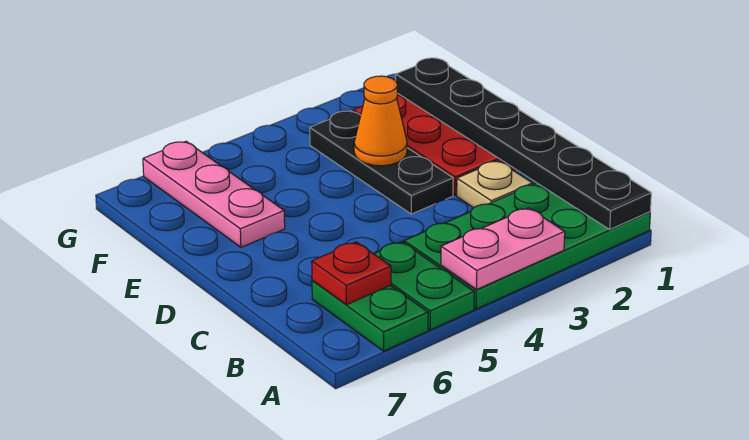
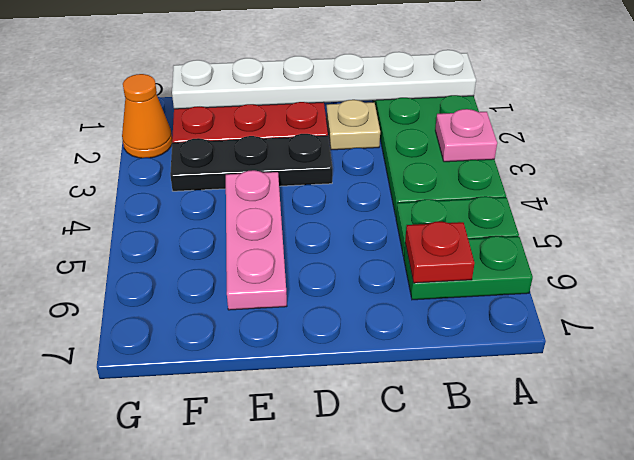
black plate A1:F1 level 2 -> white plate A1:F1 level 2
pink plate A3:A4 level 2 -> pink plate A3 level 2
orange cone E3 level 2 -> orange cone G2 level 1
pink plate E6:G6 level 1 -> pink plate E4:E6 level 1

